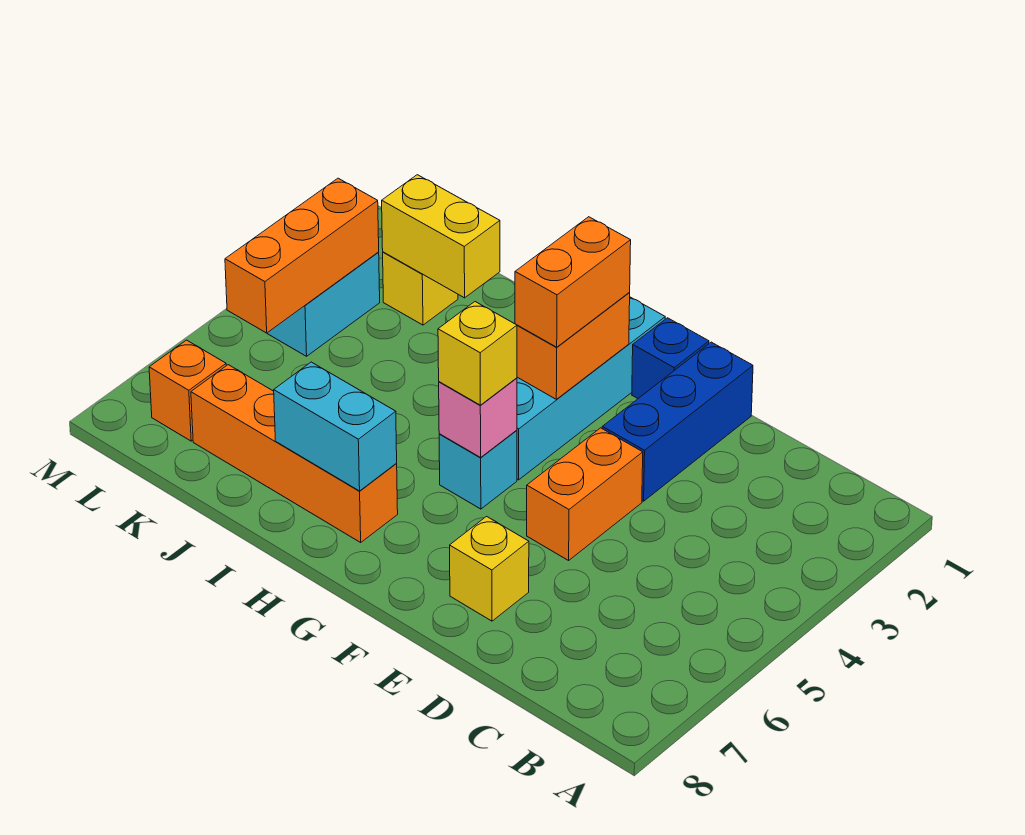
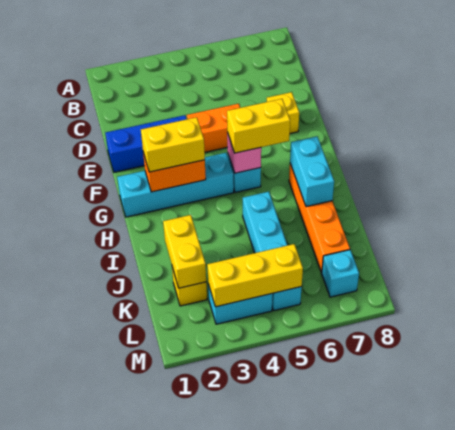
blue brick F1 level 1 -> none
orange brick G2:G3 level 3 -> yellow brick G2:G3 level 3
yellow brick G5 level 3 -> yellow brick G5:G6 level 3
none -> cyan brick I5:L5 level 1
orange brick L3:L5 level 2 -> yellow brick L3:L5 level 2
orange brick L7 level 1 -> cyan brick L7 level 1

